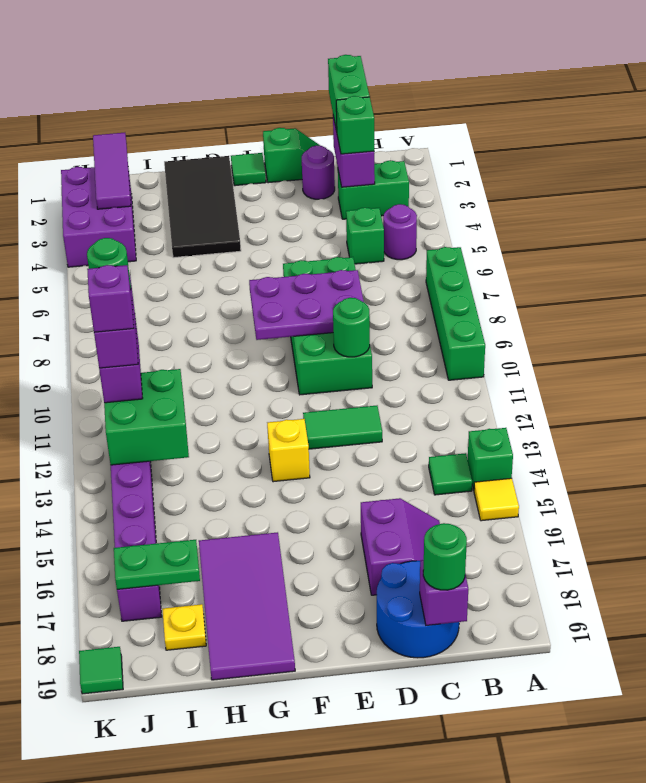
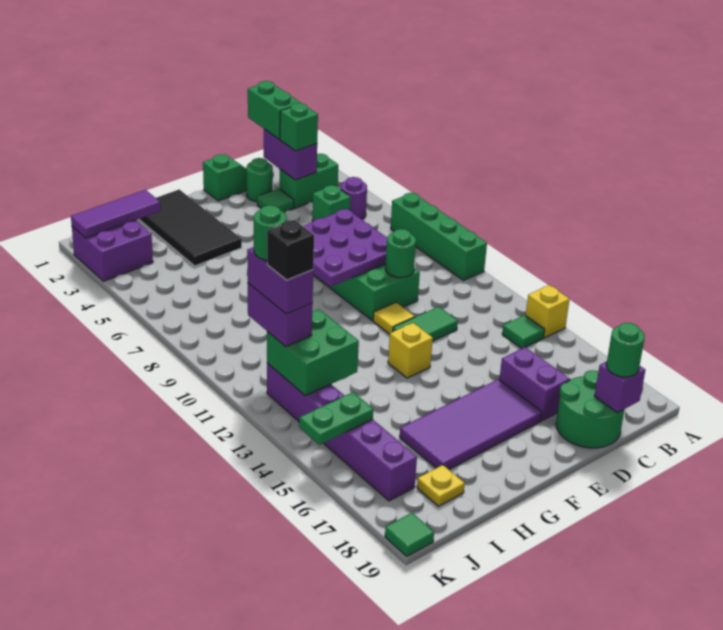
green brick A14 level 1 -> yellow brick A14 level 1
yellow tile A15 level 1 -> yellow tile E11 level 1
blue round brick C18:D19 level 1 -> green round brick C18:D19 level 1
purple round brick D2 level 1 -> green round brick D2 level 1
purple plate D8:F9 level 2 -> purple plate D7:F9 level 2
green tile F1 level 1 -> green tile D3 level 1
purple tile G16:H19 level 1 -> purple tile E16:H17 level 1
green plate I17:J17 level 2 -> green plate J15:K15 level 2
purple tile J1:J3 level 2 -> purple tile I2:K2 level 2
purple brick J2:K4 level 1 -> purple brick J2:K3 level 1
purple brick J12 level 5 -> black brick J12 level 5

